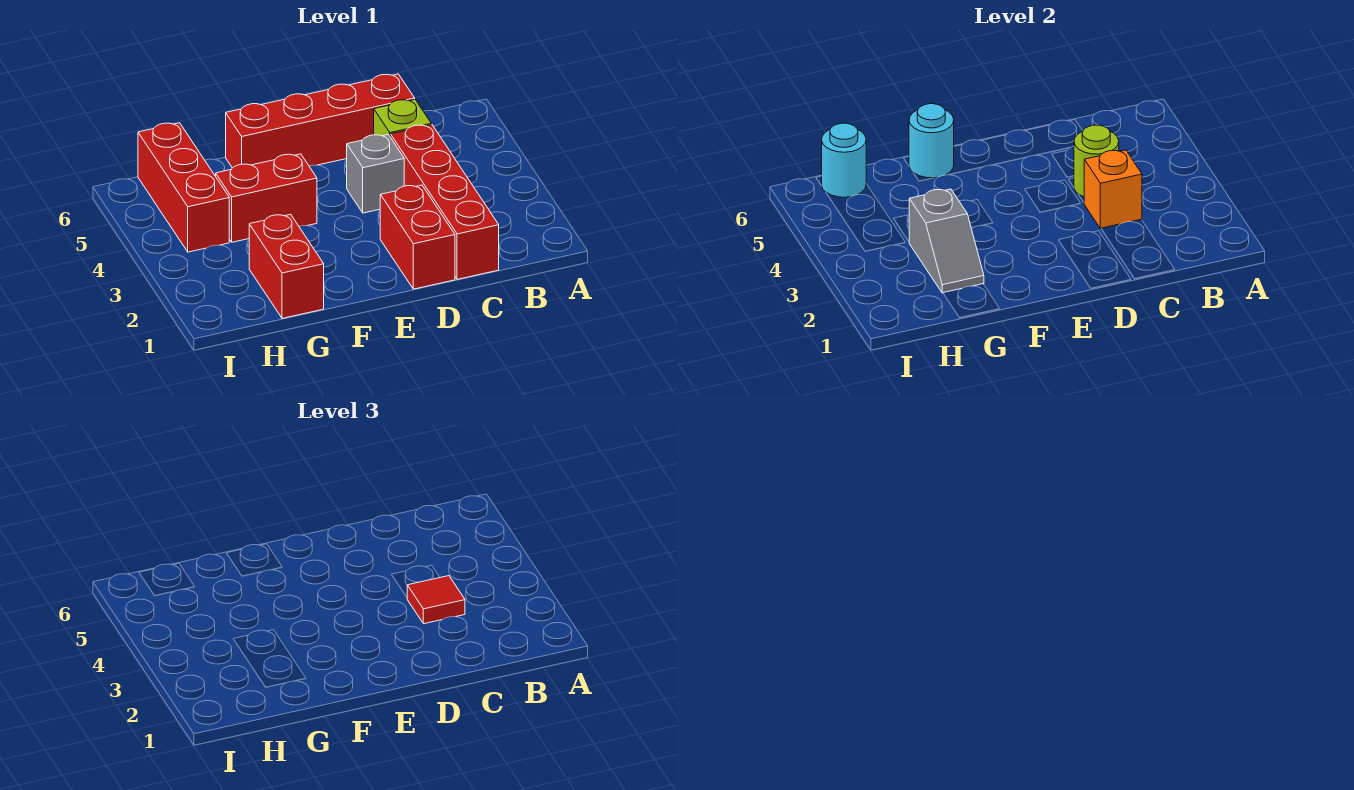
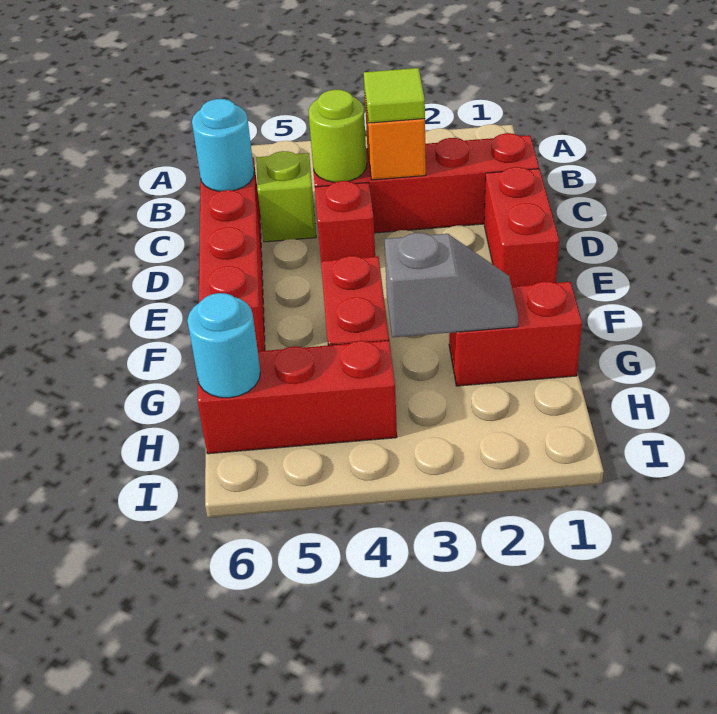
red tile C3 level 3 -> lime tile C3 level 3
red brick D1:D2 level 1 -> red brick D1:E1 level 1
grey brick D4 level 1 -> red brick D4 level 1
cyan round brick F6 level 2 -> cyan round brick C6 level 2

